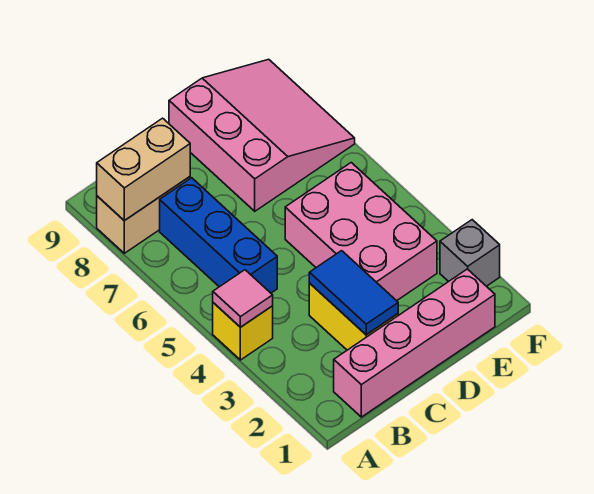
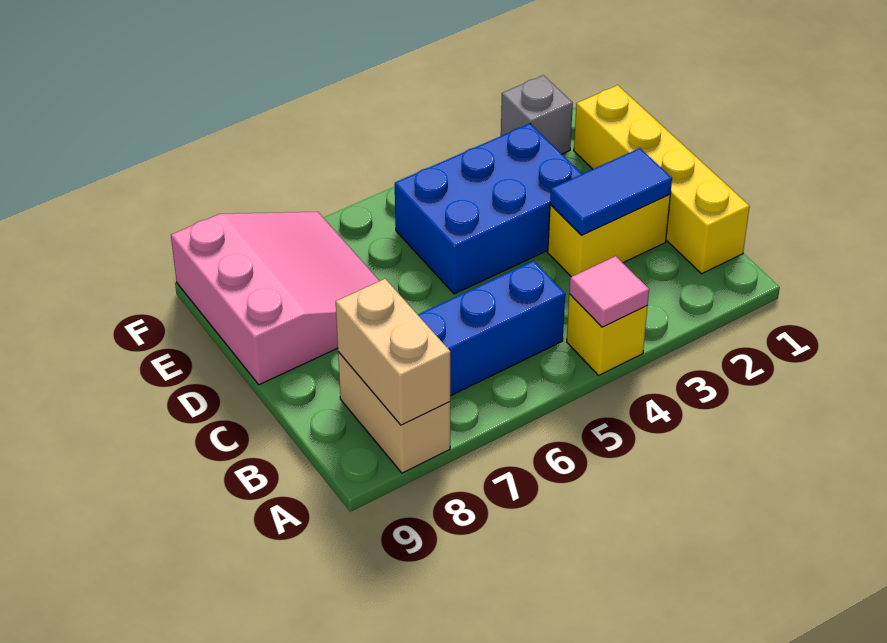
pink brick B1:E1 level 1 -> yellow brick B1:E1 level 1
pink brick D3:E5 level 1 -> blue brick D3:E5 level 1
pink slope D7:F9 level 1 top D -> pink slope D7:F9 level 1 top 9

